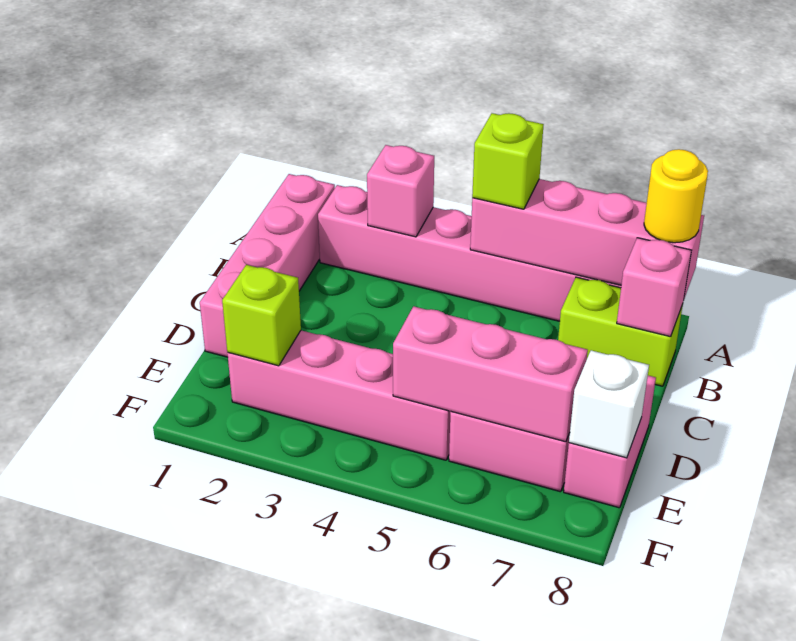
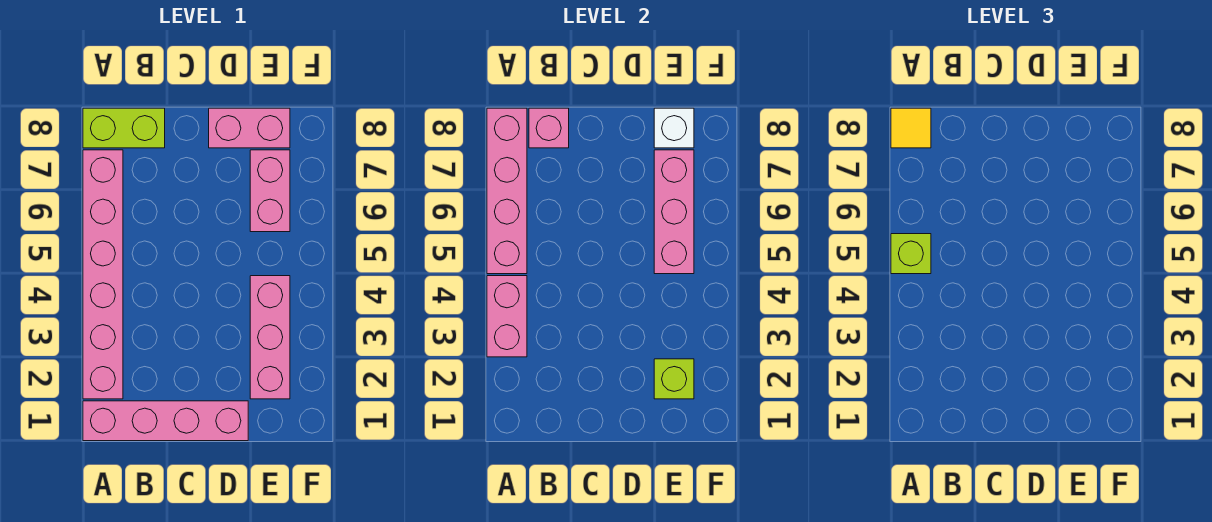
pink brick A3 level 2 -> pink brick A3:A4 level 2
yellow round brick A8 level 3 -> yellow tile A8 level 3
lime brick B7:B8 level 1 -> lime brick A8:B8 level 1
pink brick E2:E5 level 1 -> pink brick E2:E4 level 1

